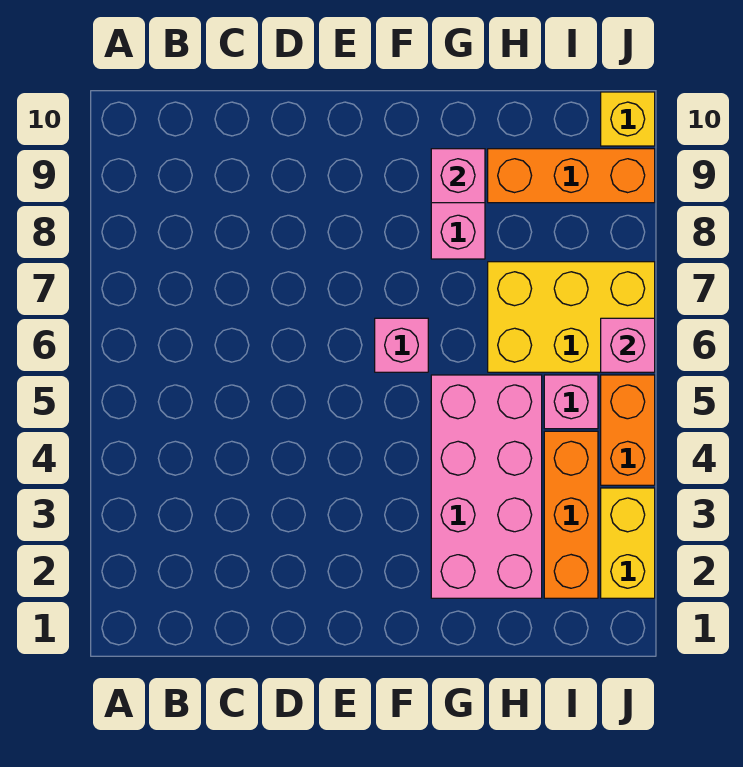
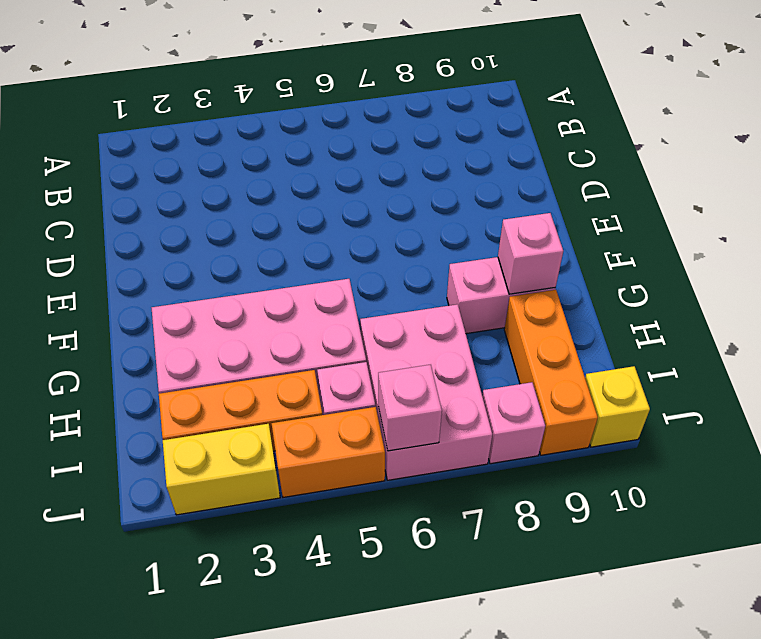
pink brick F6 level 1 -> pink brick J8 level 1
yellow brick H6:J7 level 1 -> pink brick H6:J7 level 1

